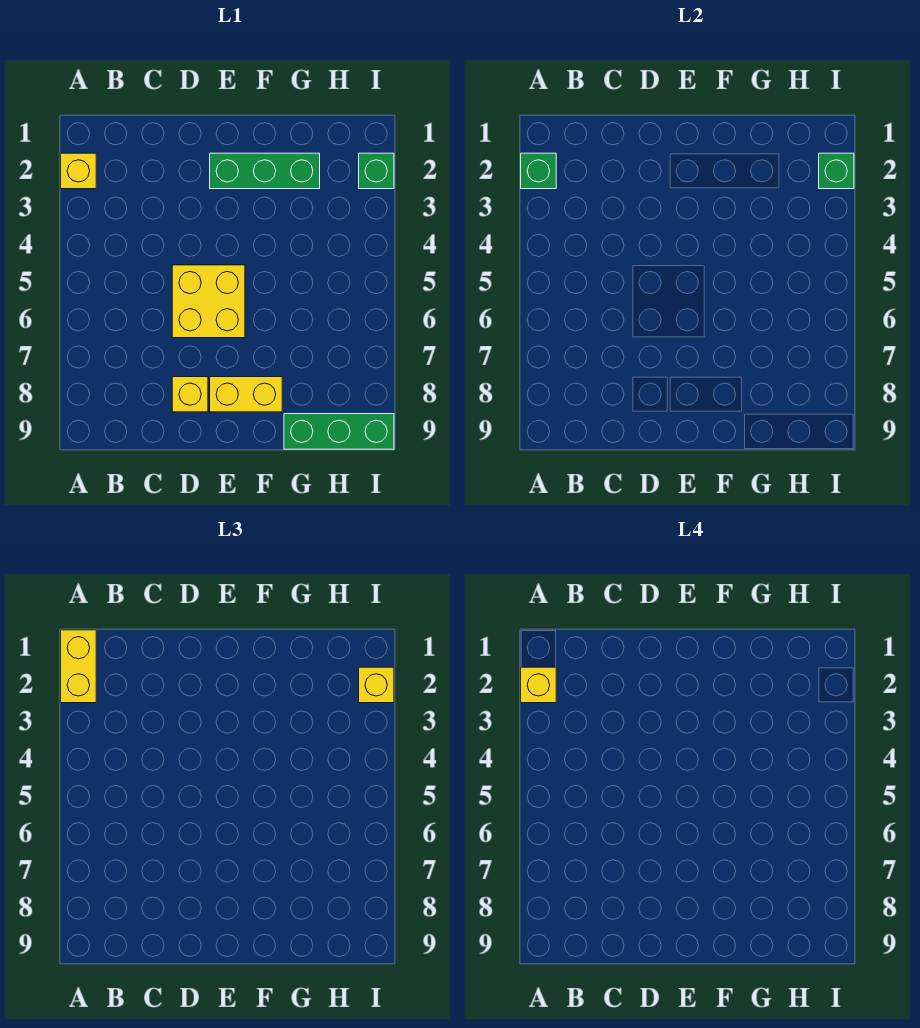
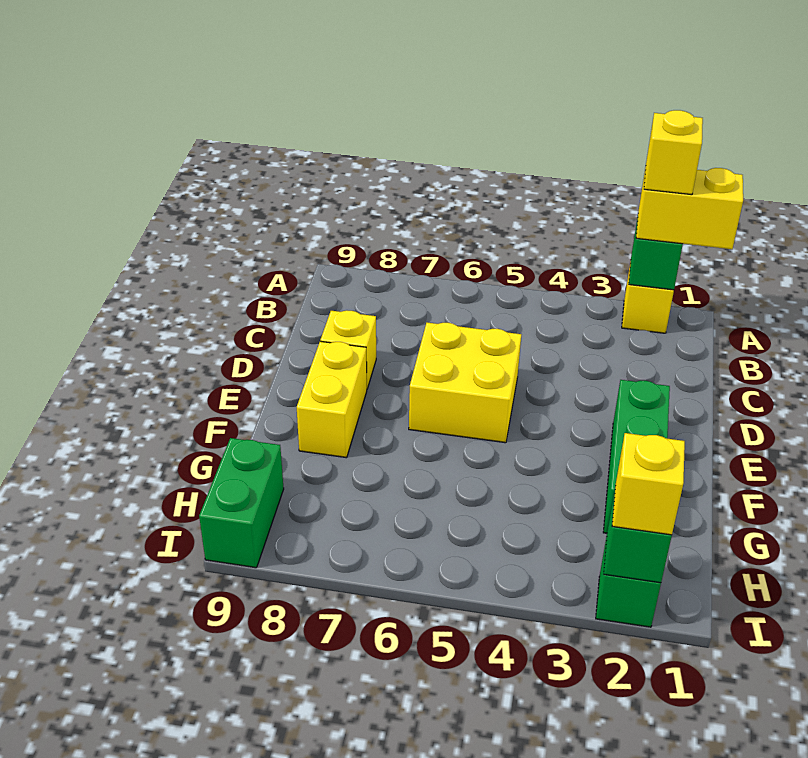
green brick G9:I9 level 1 -> green brick H9:I9 level 1

